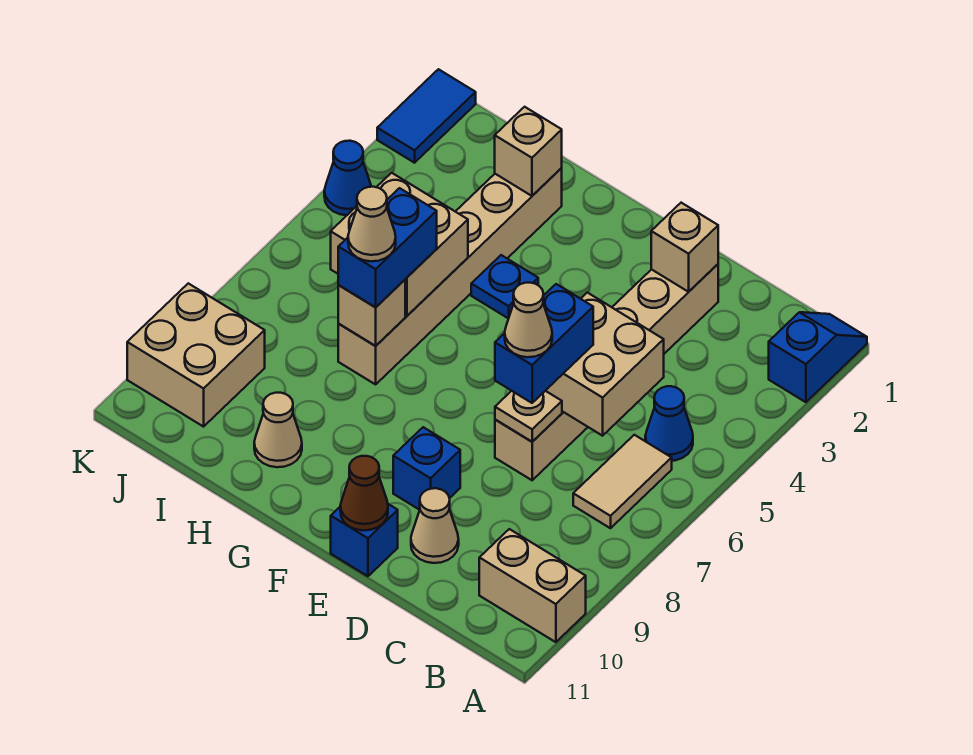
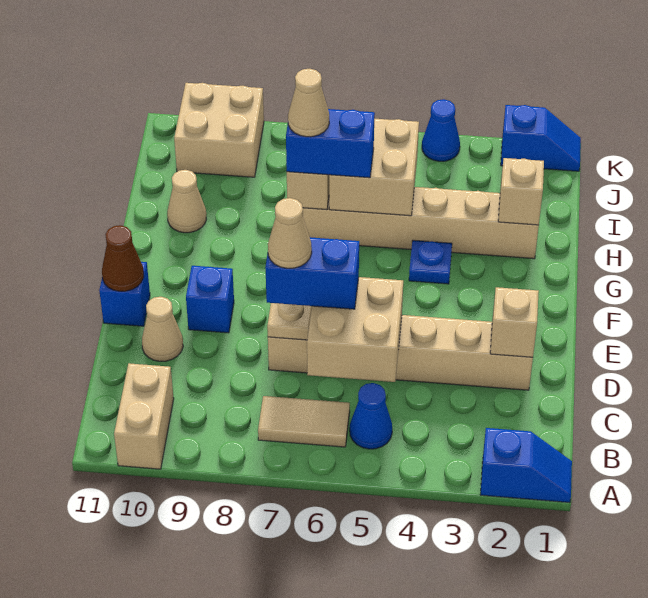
blue tile K1:K2 level 1 -> blue slope K1:K2 level 1 top 2

